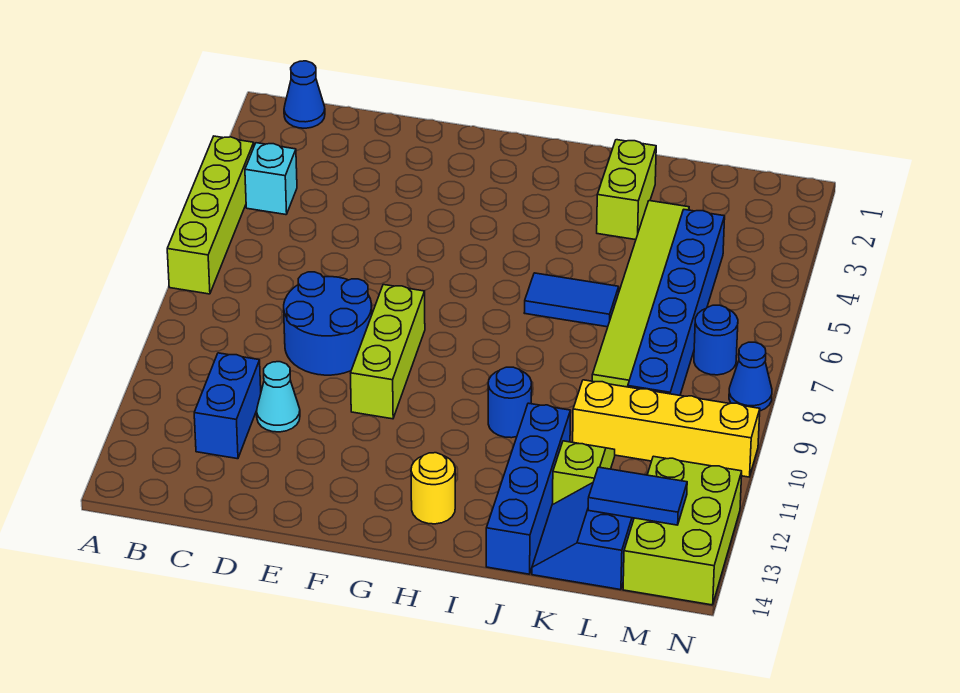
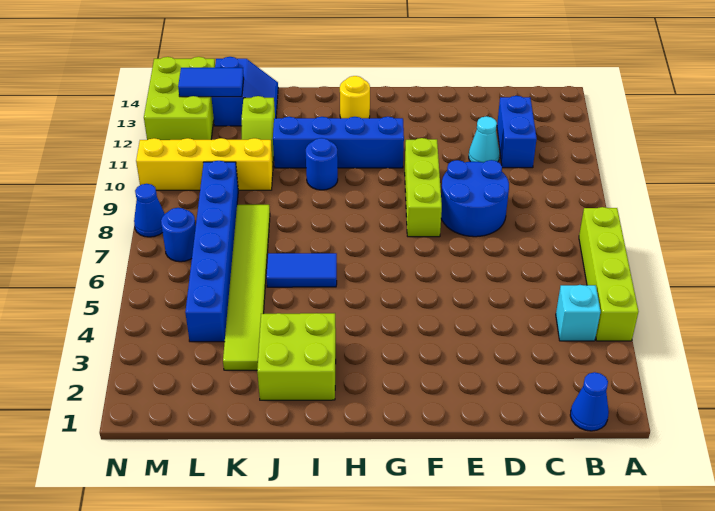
lime brick J2:J3 level 1 -> lime brick I2:J3 level 1
blue brick J11:J14 level 1 -> blue brick G11:J11 level 1

